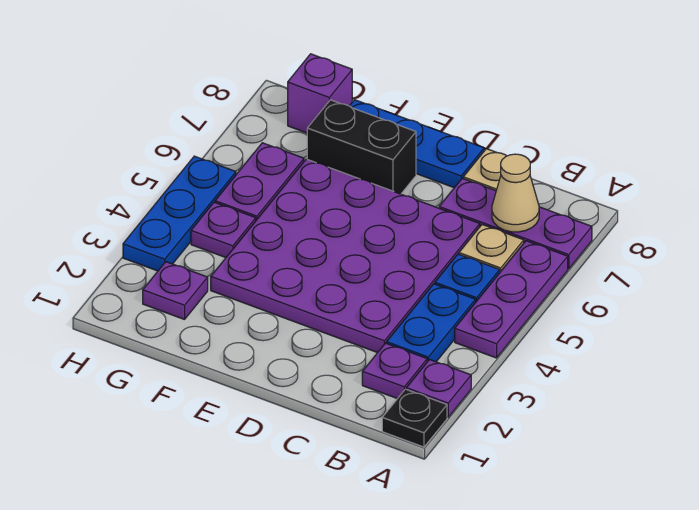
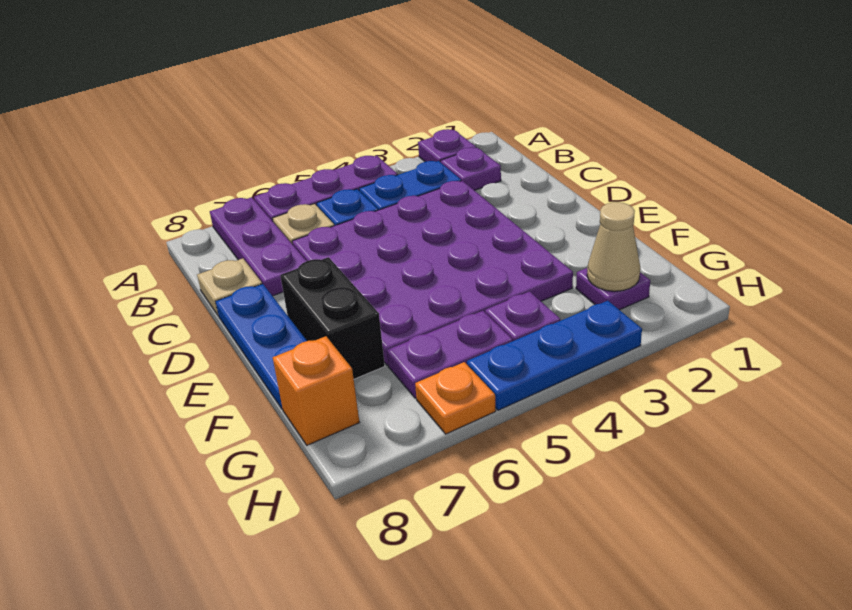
black plate A1 level 1 -> none
tan cone B7 level 2 -> tan cone G2 level 2
purple brick G8 level 1 -> orange brick G8 level 1
none -> orange plate H6 level 1

